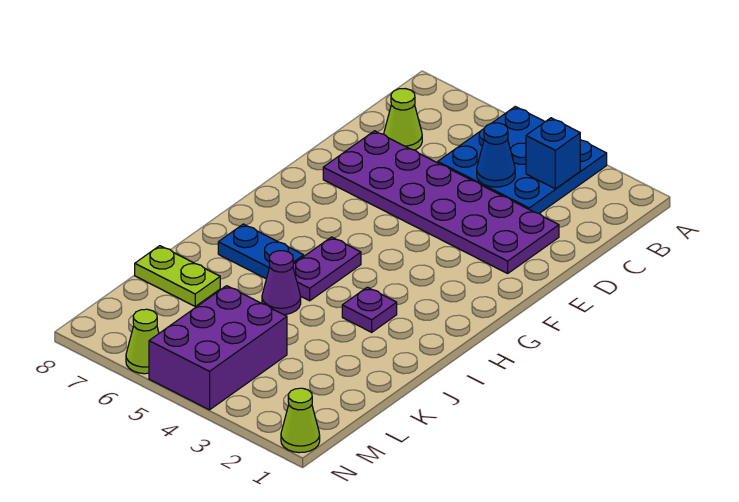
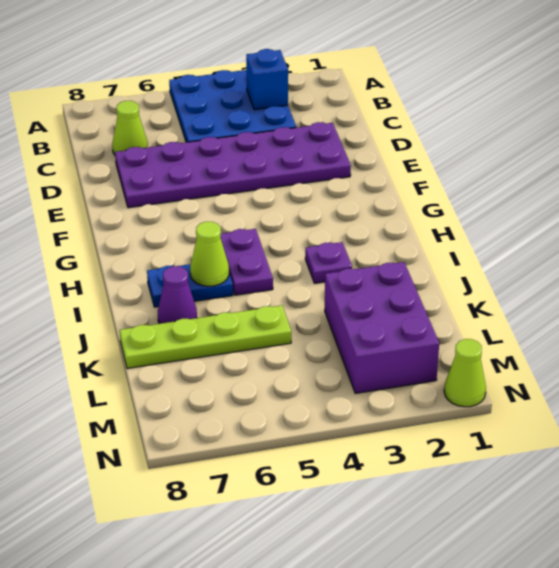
blue cone C4 level 2 -> none
purple cone J5 level 1 -> purple cone J7 level 1
lime plate K7:K8 level 1 -> lime plate K5:K8 level 1
purple brick L4:N5 level 1 -> purple brick K2:M3 level 1
lime cone N6 level 1 -> lime cone I6 level 2

